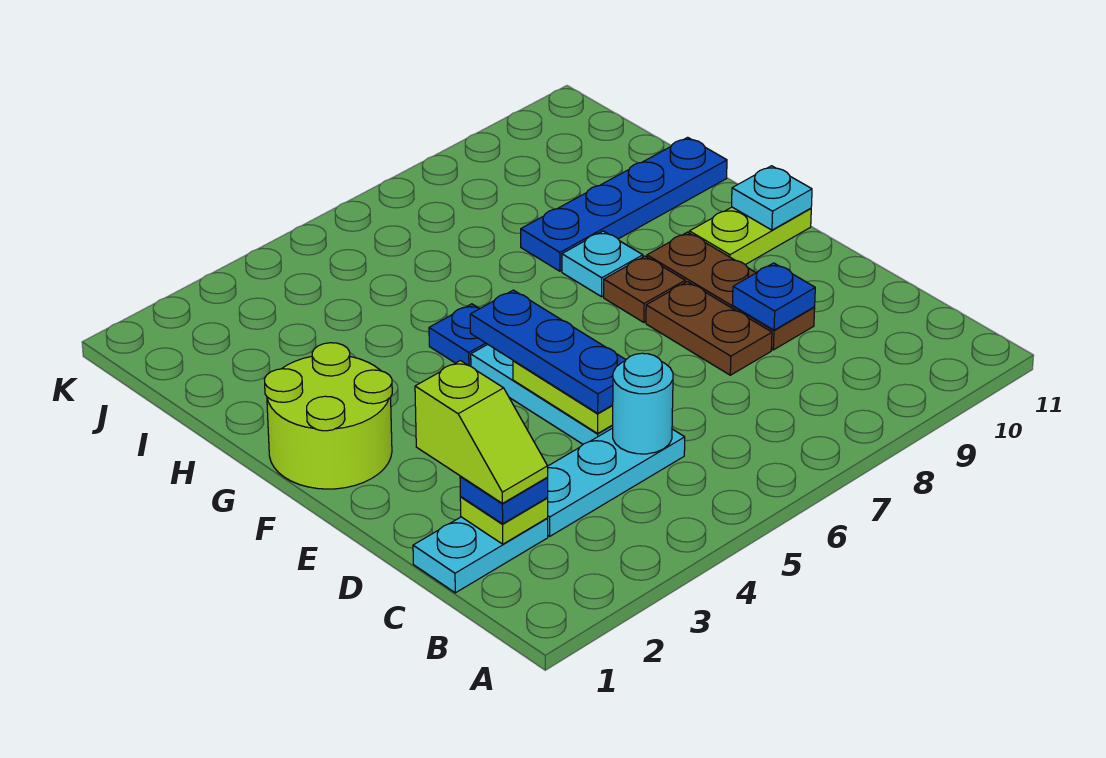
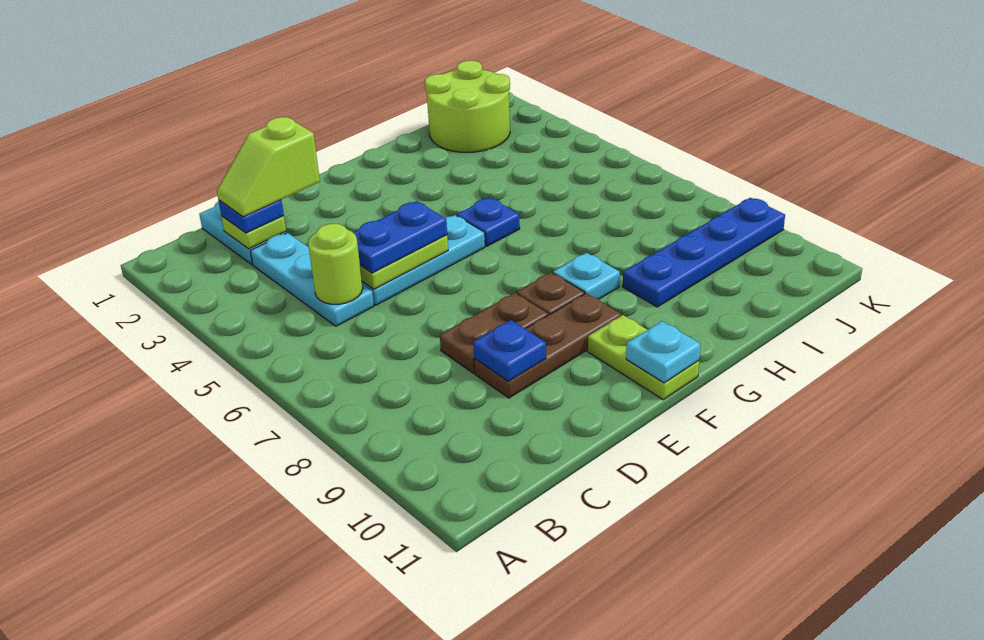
cyan round brick C5 level 2 -> lime round brick C5 level 2
blue plate D5:F5 level 3 -> blue plate D5:E5 level 3
lime round brick F1:G2 level 1 -> lime round brick I1:J2 level 1
blue plate H8:H11 level 1 -> blue plate H9:K9 level 1

